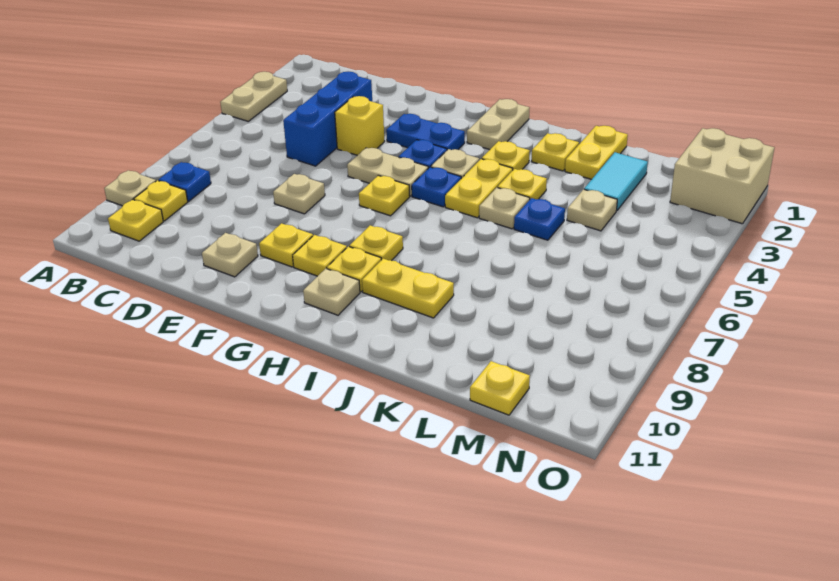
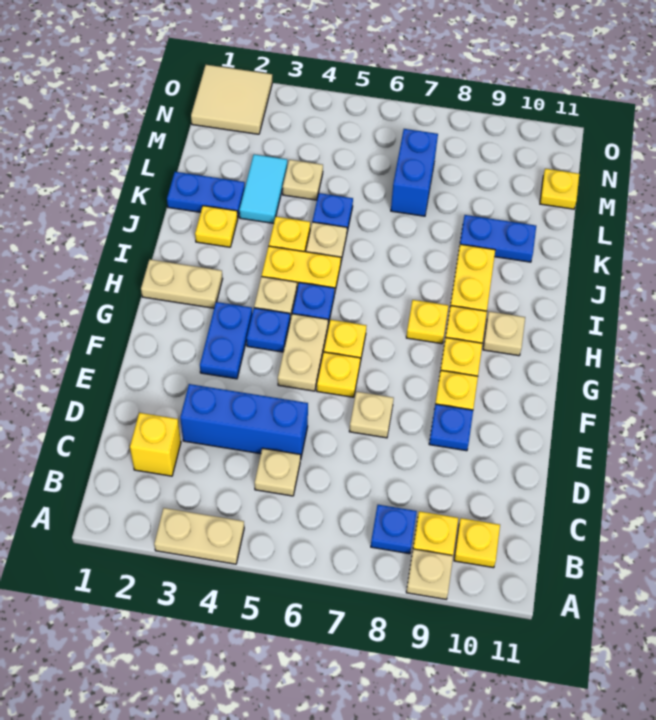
yellow brick E4 level 1 -> yellow brick C2 level 1
none -> blue plate E9 level 1
tan plate E10 level 1 -> tan plate C5 level 1
yellow plate I3 level 1 -> yellow plate F6 level 1
yellow plate K1:K2 level 1 -> blue plate K1:K2 level 1
none -> blue plate K9:K10 level 1
cyan tile L2:L3 level 1 -> cyan tile K3:L3 level 1
none -> blue brick L7:M7 level 1
tan brick N1:O2 level 1 -> tan tile N1:O2 level 1

